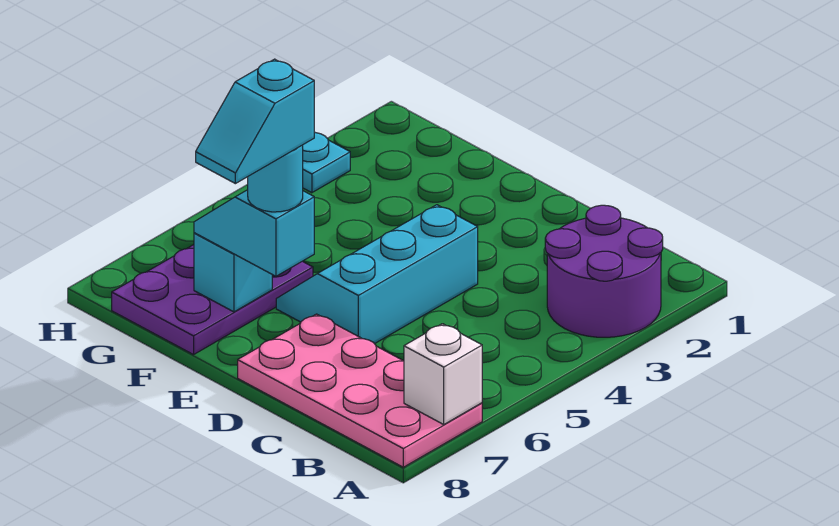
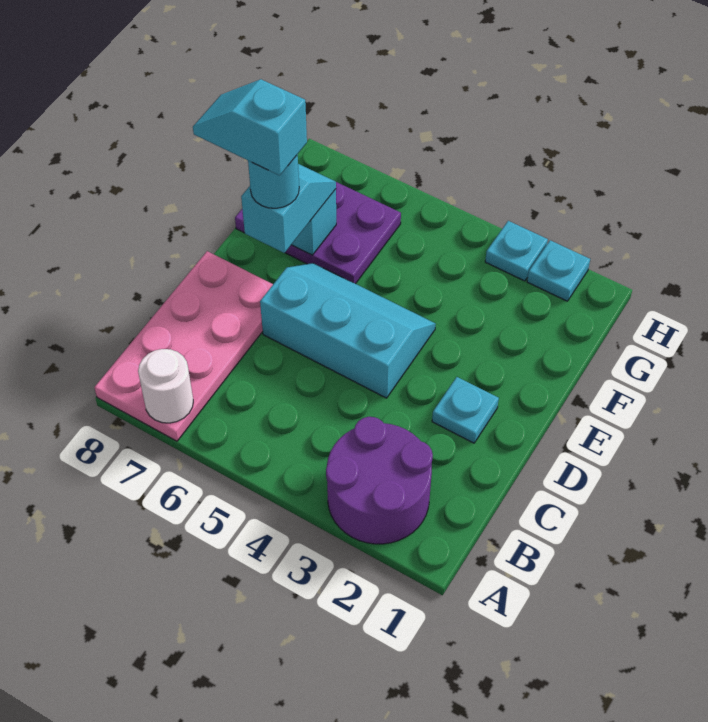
white brick A7 level 2 -> white round brick A7 level 2
none -> cyan plate D2 level 1
none -> cyan plate H2 level 1

